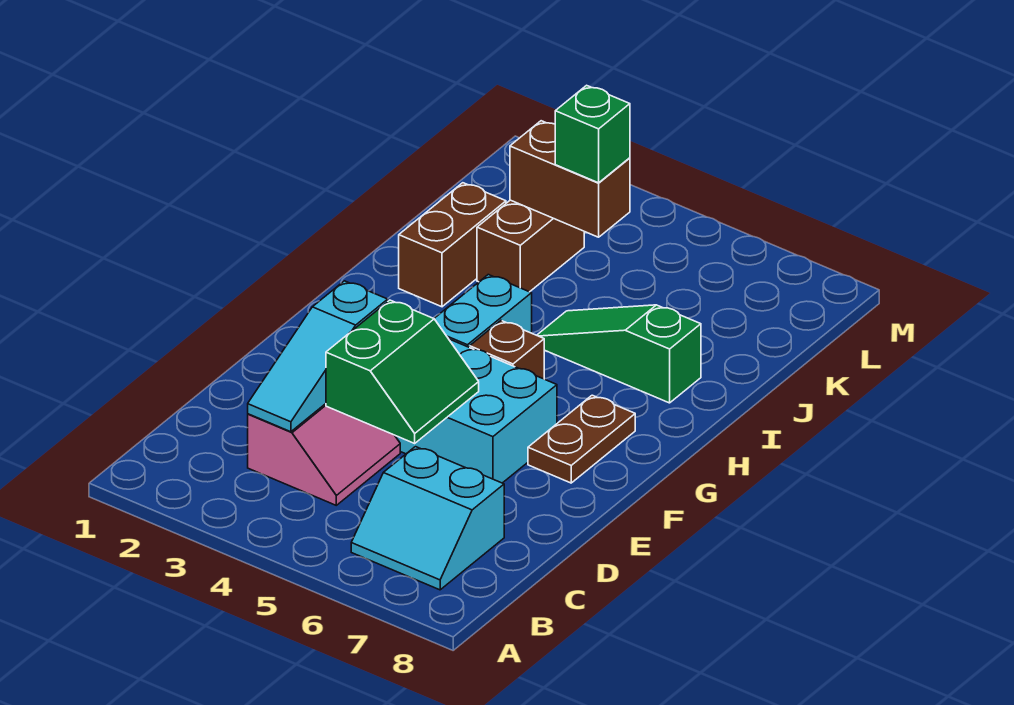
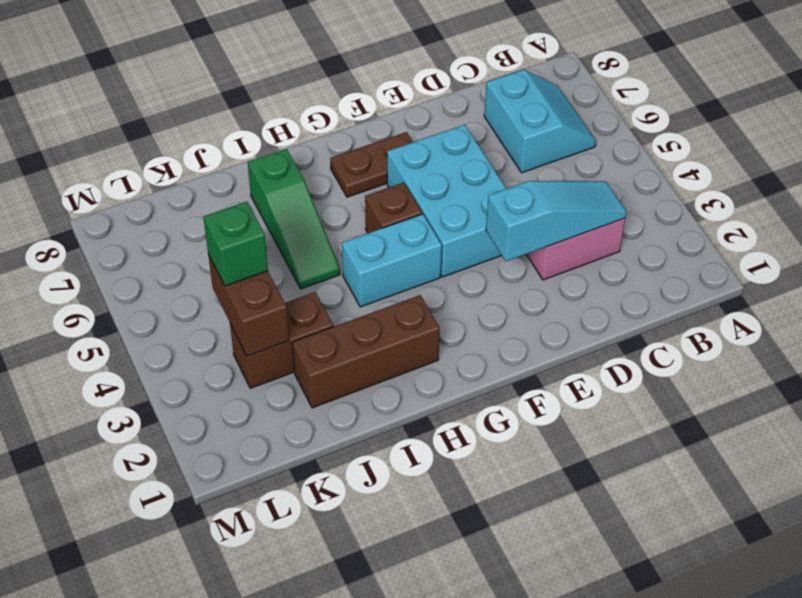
green slope D4:E5 level 2 top 4 -> none
brown brick I2:J2 level 1 -> brown brick H2:J2 level 1

